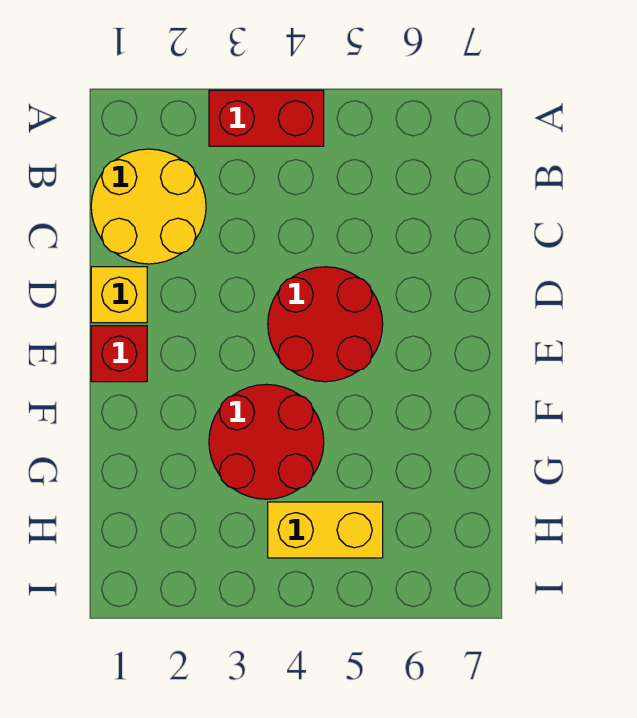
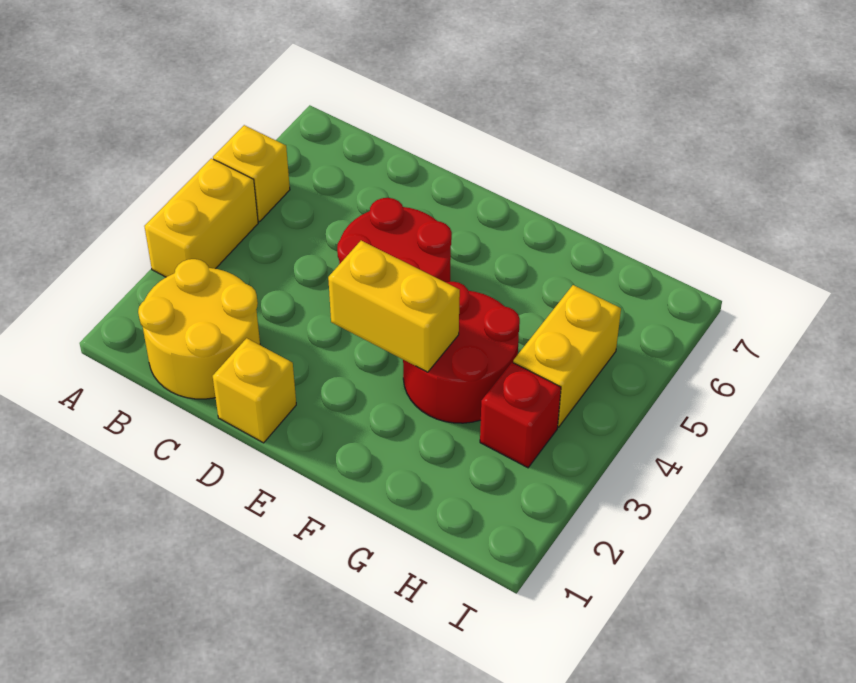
red brick A3:A4 level 1 -> yellow brick A3:A4 level 1
none -> yellow brick A5 level 1
red brick E1 level 1 -> red brick H3 level 1
none -> yellow brick E3:F3 level 2

